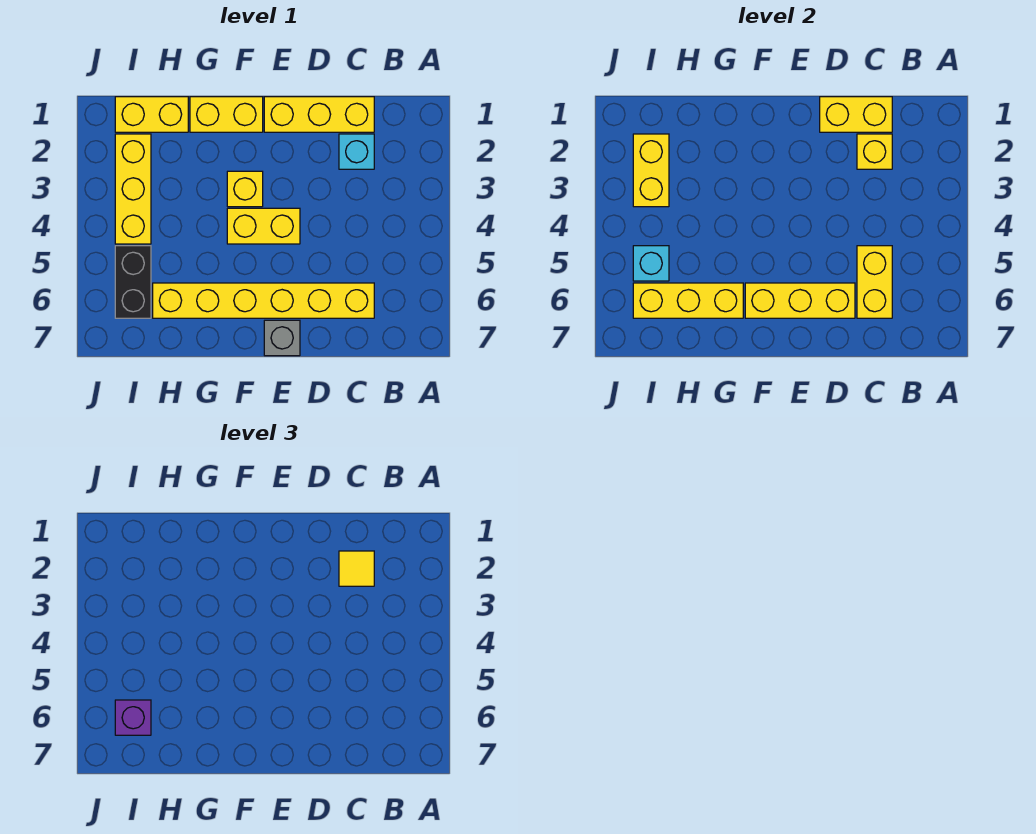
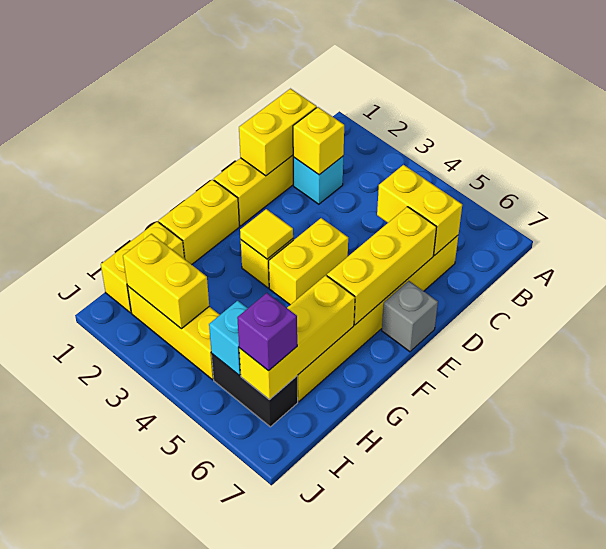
yellow tile C2 level 3 -> yellow tile F3 level 2

